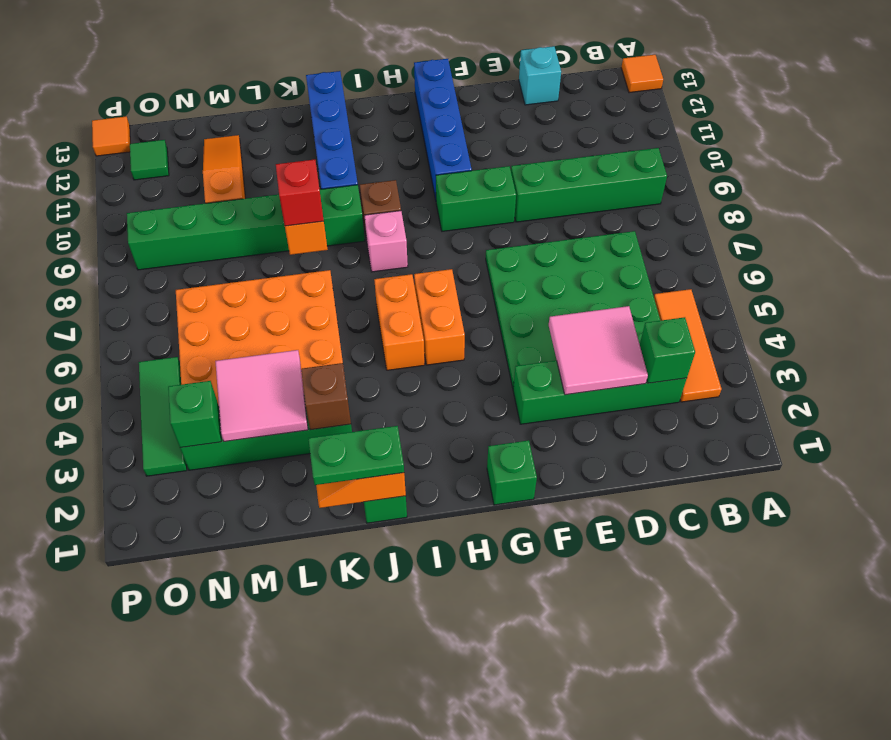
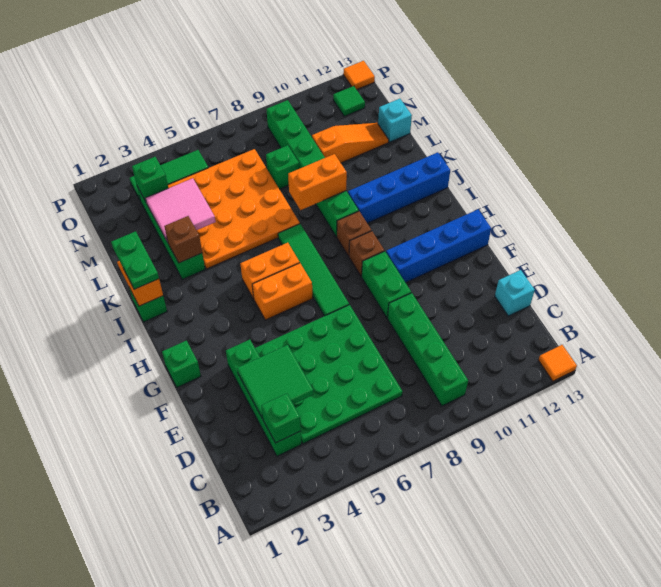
orange tile B3:B5 level 1 -> none
pink tile D3:E4 level 2 -> green tile D3:E4 level 2
none -> green tile G7:J7 level 1
none -> brown brick H9 level 1
pink brick I8 level 1 -> none
red brick K8 level 3 -> none
none -> green brick M8 level 1
none -> cyan brick M13 level 1

